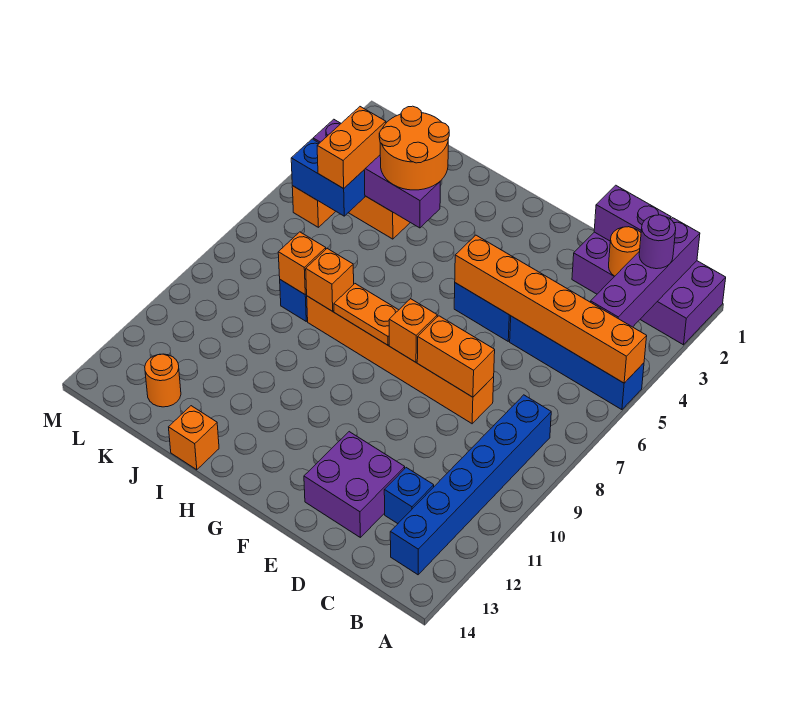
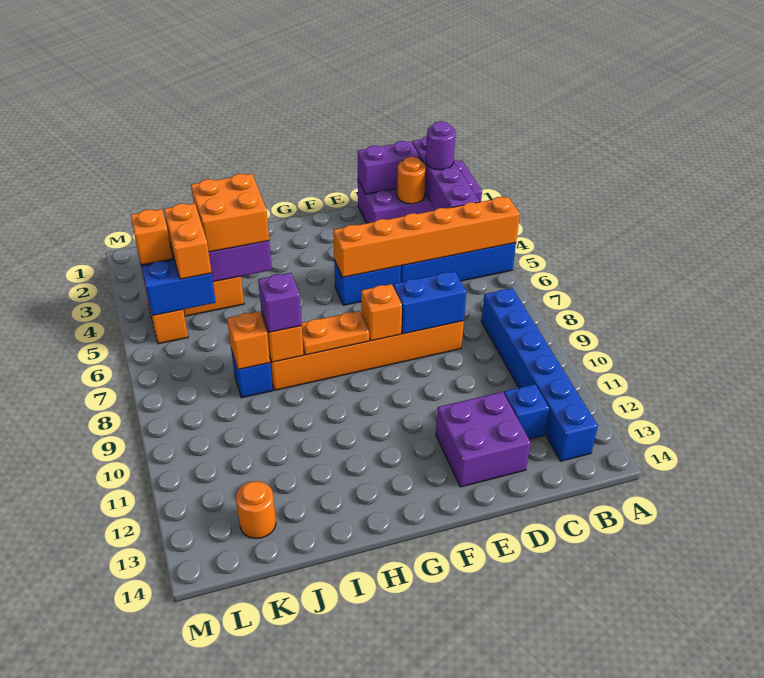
orange brick D8:E8 level 2 -> blue brick D8:E8 level 2
orange round brick I3:J4 level 3 -> orange brick I3:J4 level 3
none -> purple brick I8 level 3
orange brick I14 level 1 -> orange brick L4 level 3

